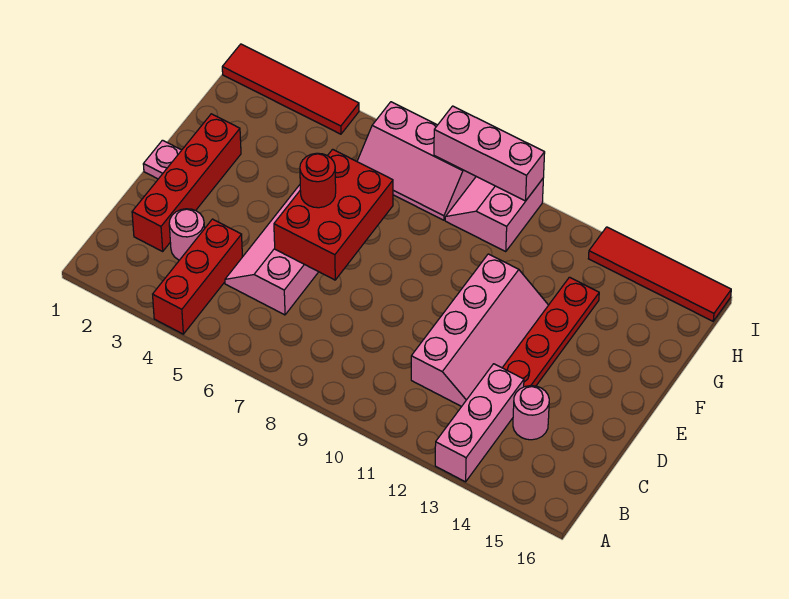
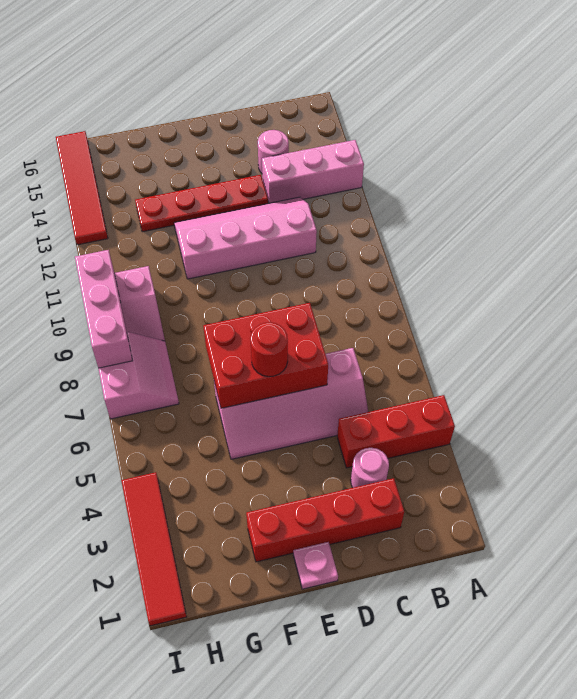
pink slope H6:I8 level 1 top I -> pink slope H7:I8 level 1 top I

